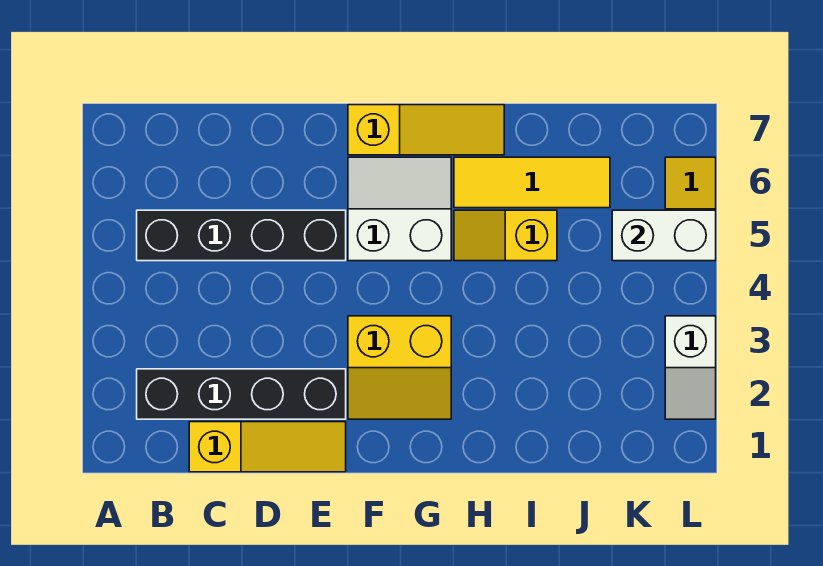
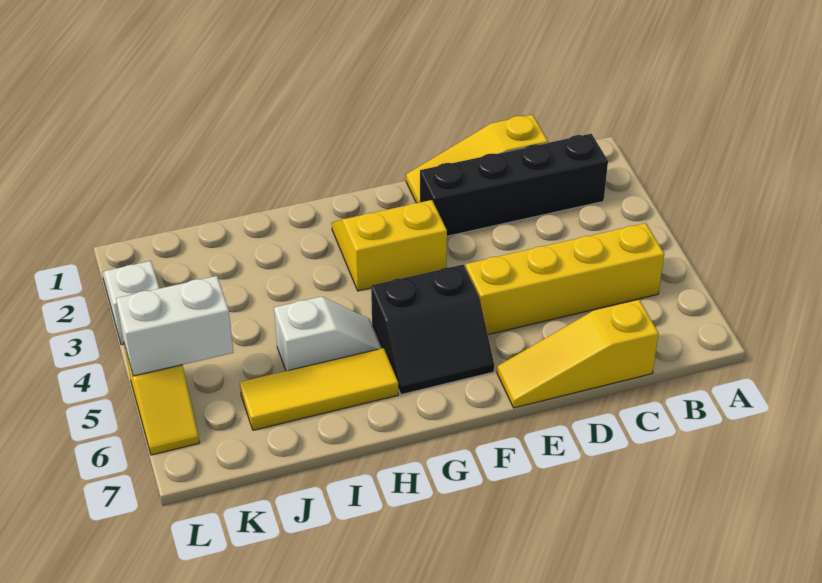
black brick B5:E5 level 1 -> yellow brick B5:E5 level 1
white slope F5:G6 level 1 top 5 -> black slope F5:G6 level 1 top 5
yellow slope F7:H7 level 1 top F -> yellow slope C7:E7 level 1 top C
yellow slope H5:I5 level 1 top I -> white slope H5:I5 level 1 top I

